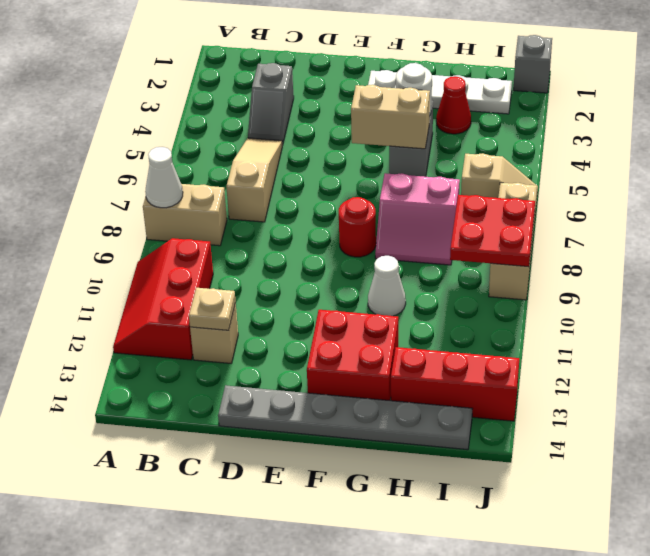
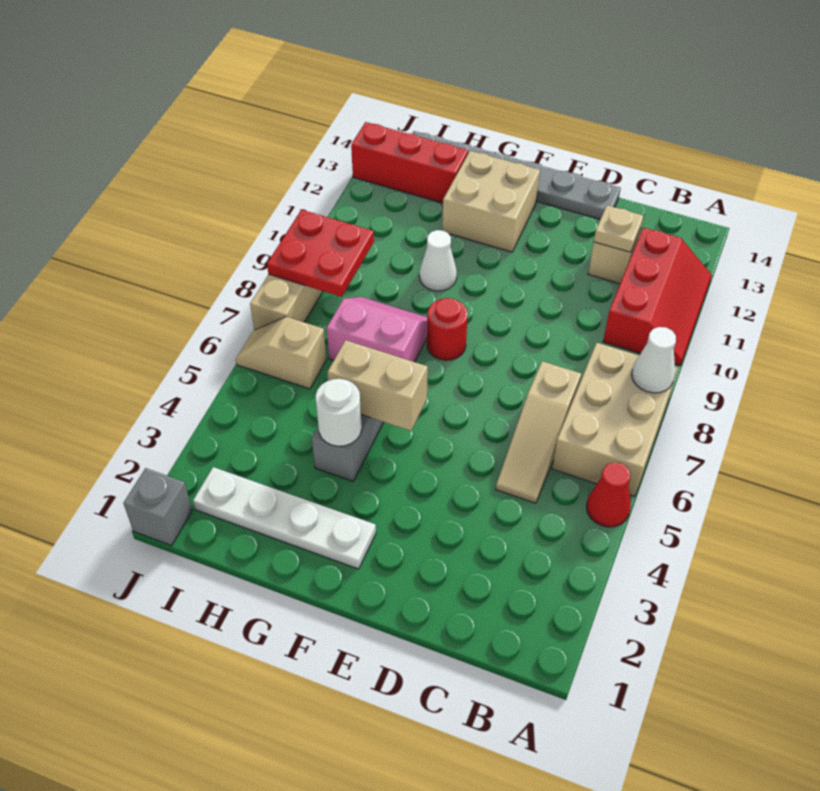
tan brick A8:B8 level 1 -> tan brick A6:B8 level 1
grey slope C3:C4 level 1 top 3 -> none
red brick F12:G13 level 1 -> tan brick F12:G13 level 1
red cone H3 level 1 -> red cone A5 level 1

